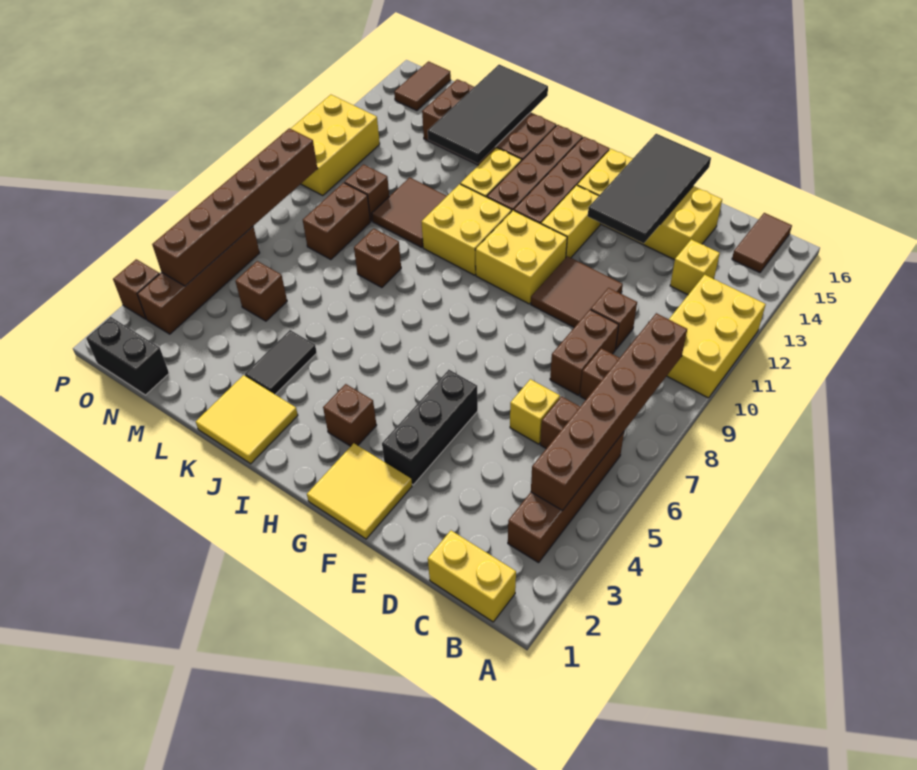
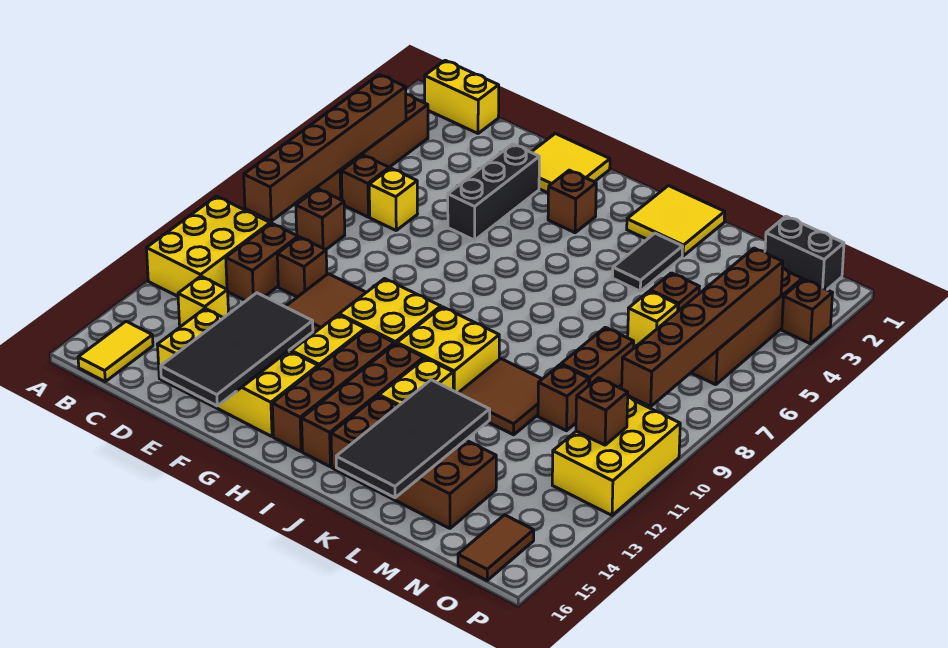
brown tile B15:B16 level 1 -> yellow tile B15:B16 level 1
brown brick D8:D9 level 1 -> brown brick C10:C11 level 1
brown brick K8 level 1 -> brown brick O11 level 2
none -> yellow brick M6 level 1

